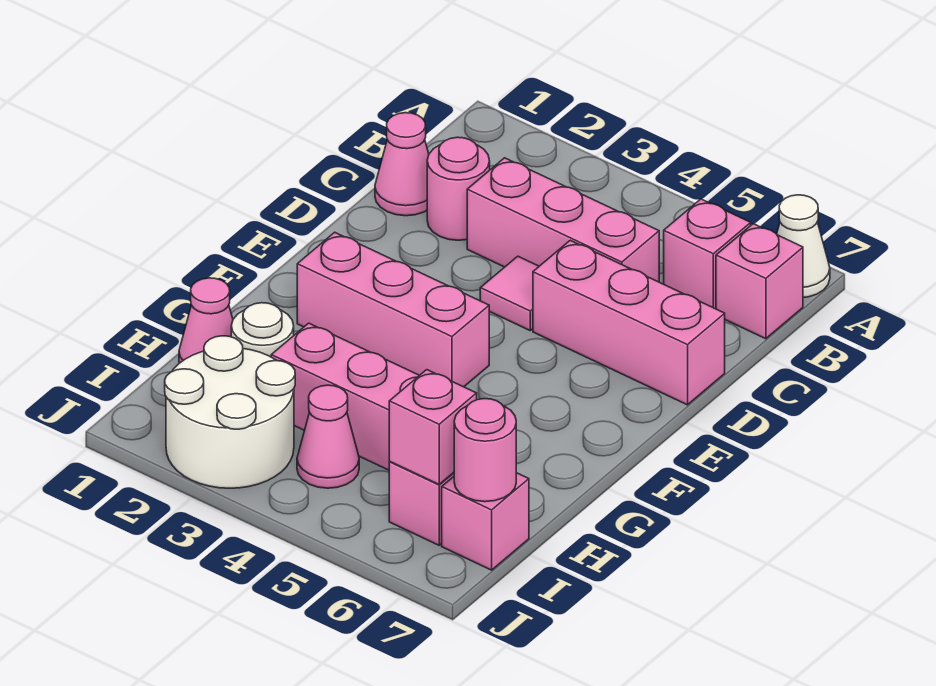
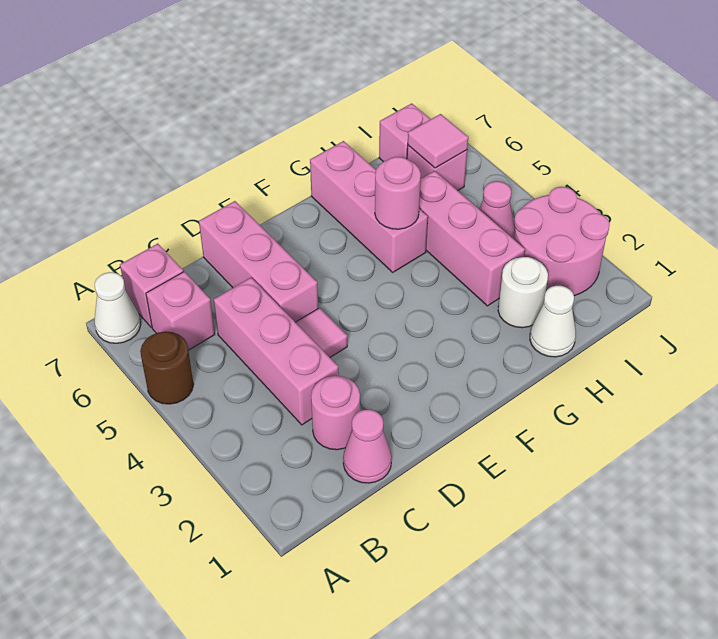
none -> brown round brick A5 level 1
pink brick F2:F4 level 1 -> pink brick G5:G7 level 1
pink cone H1 level 1 -> white cone H1 level 1
white round brick I2:J3 level 1 -> pink round brick I2:J3 level 1
pink brick I6 level 2 -> pink tile I6 level 2
pink round brick I7 level 2 -> pink round brick G5 level 2

